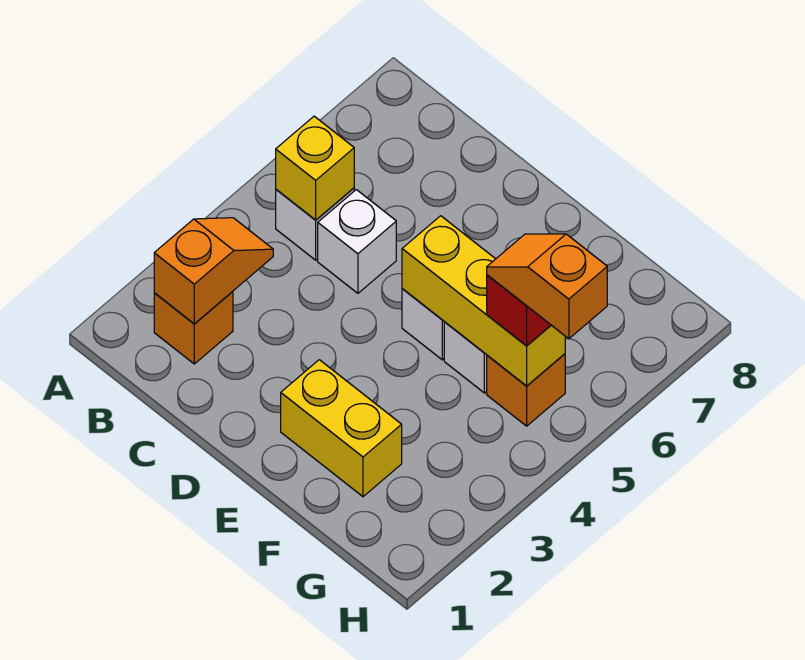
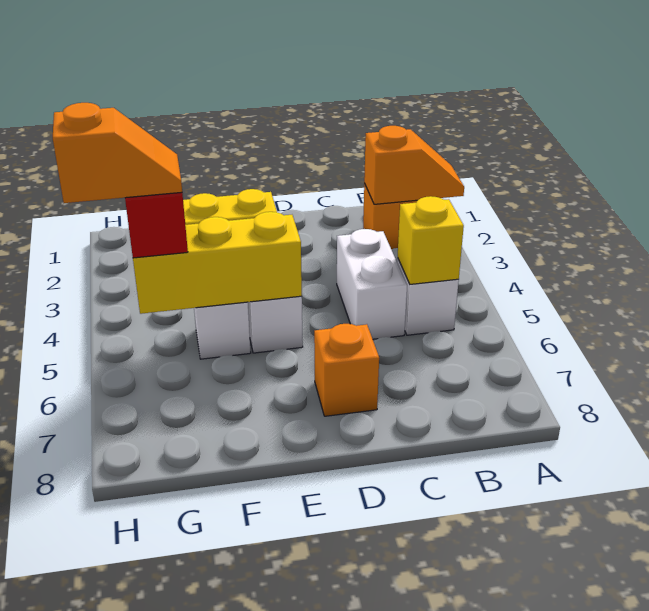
orange slope B2:B3 level 2 top 2 -> orange slope A2:B2 level 2 top B
white brick C5 level 1 -> white brick C4:C5 level 1
orange brick G5 level 1 -> orange brick D7 level 1

